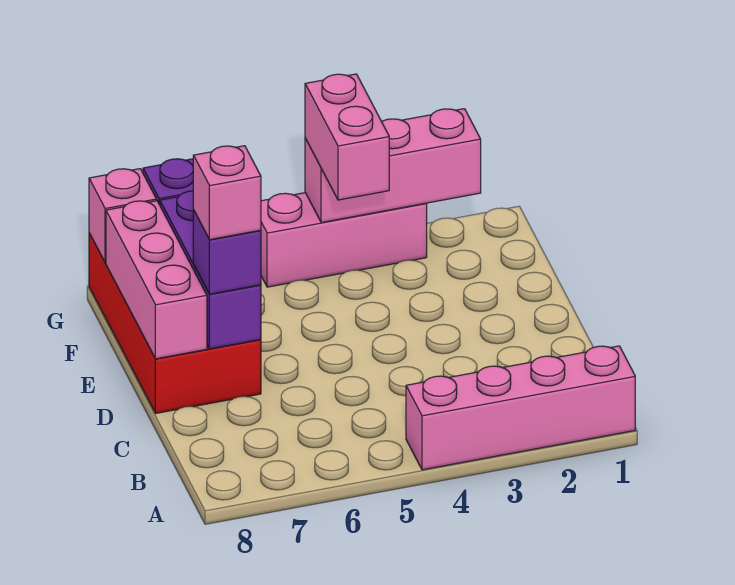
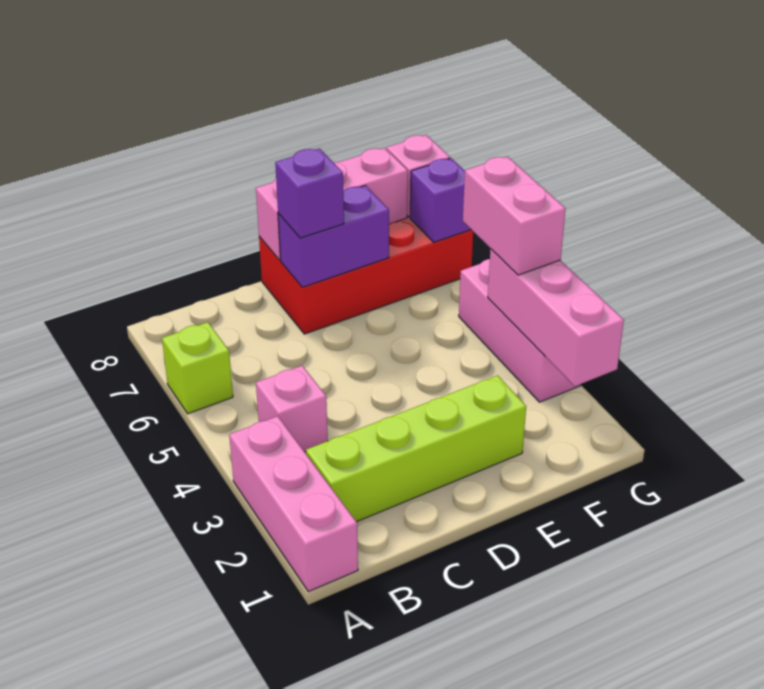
pink brick A1:A4 level 1 -> pink brick A1:A3 level 1
none -> lime brick A6 level 1
none -> lime brick B2:E2 level 1
purple brick D7:F7 level 2 -> purple brick D7:E7 level 2
pink brick D7 level 4 -> pink brick B4 level 1
pink brick F4:G4 level 3 -> pink brick G4:G5 level 3

